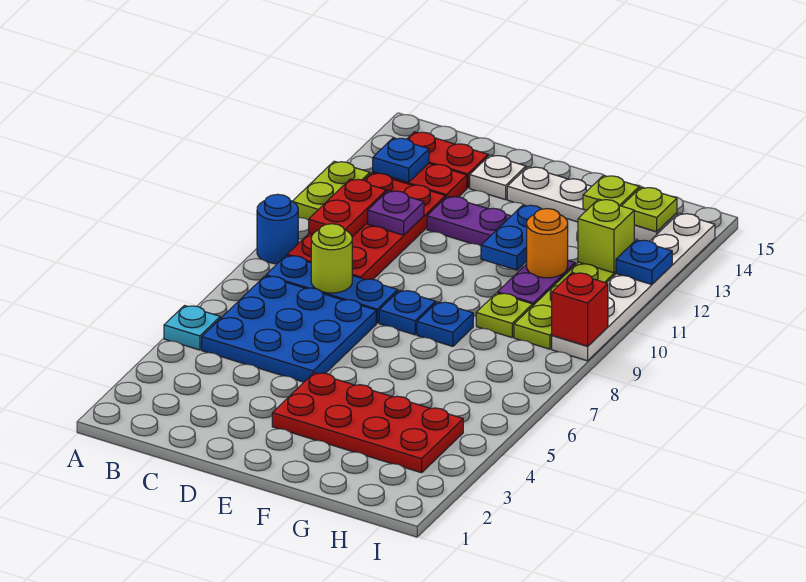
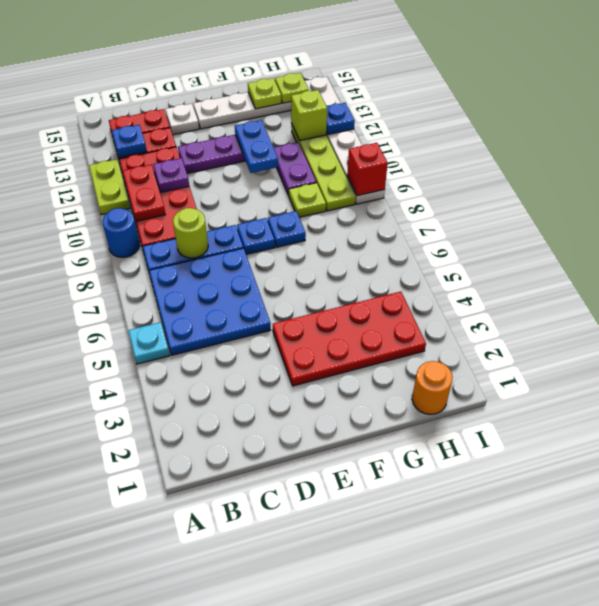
orange round brick G11 level 2 -> orange round brick H1 level 1

